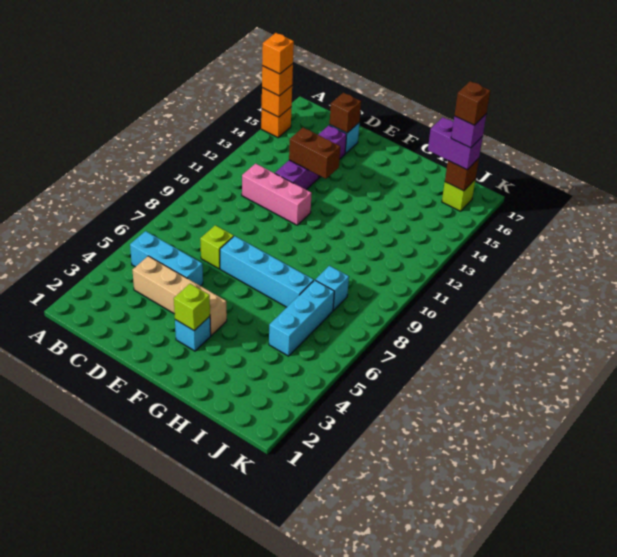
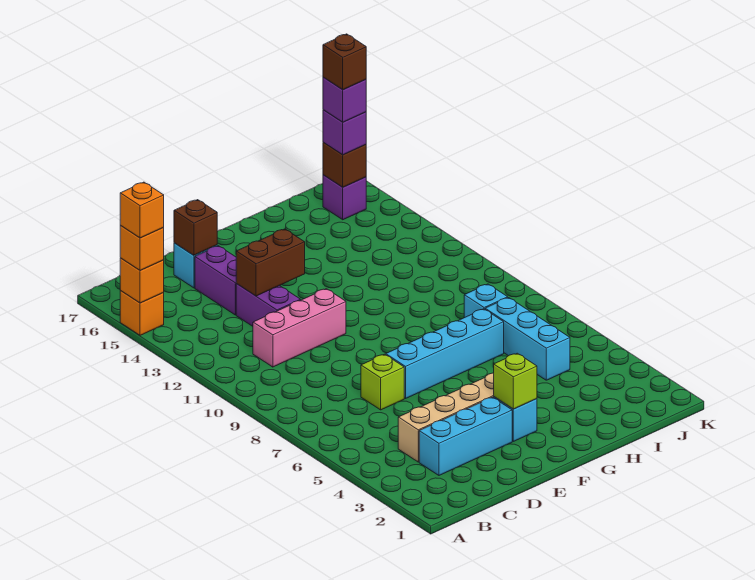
cyan brick B5:D5 level 1 -> cyan brick C3:E3 level 1
purple brick I16:J16 level 3 -> purple brick J16 level 3
lime brick J16 level 1 -> purple brick J16 level 1

